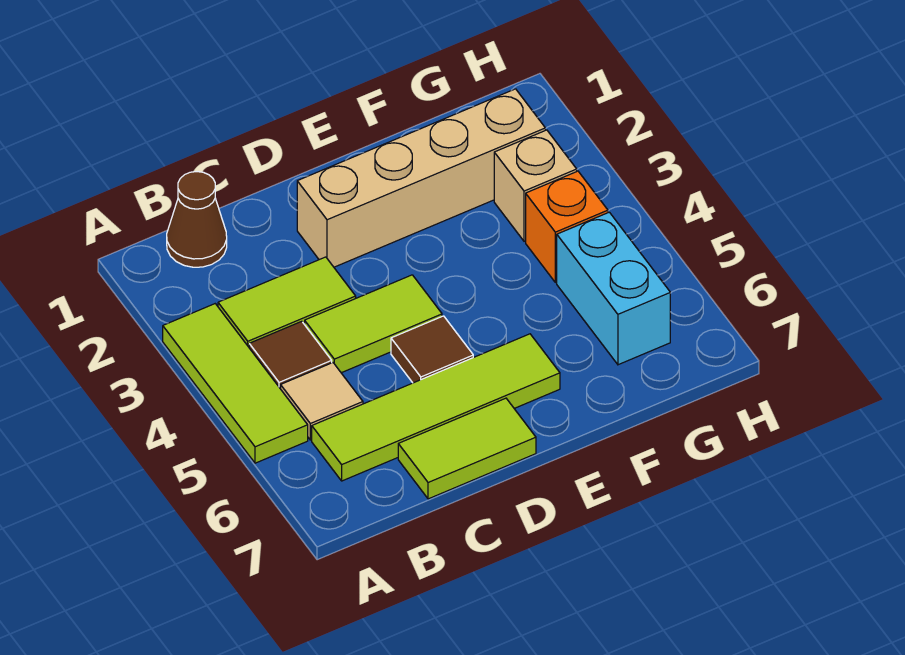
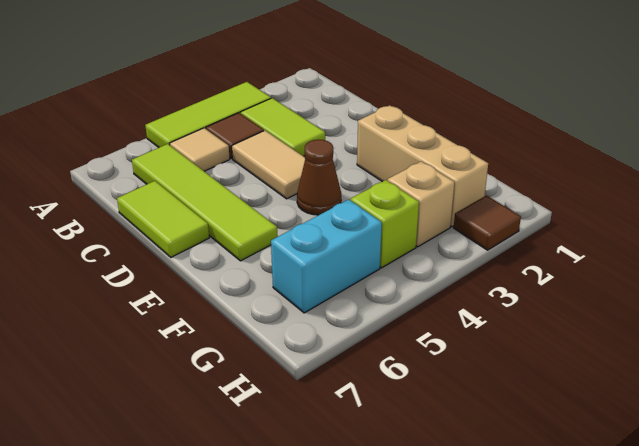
brown cone B1 level 1 -> brown cone E4 level 1
lime tile C4:D4 level 1 -> tan tile C4:D4 level 1
tan brick D2:G2 level 1 -> tan brick E2:G2 level 1
brown tile D5 level 1 -> brown tile H2 level 1
orange brick G4 level 1 -> lime brick G4 level 1

